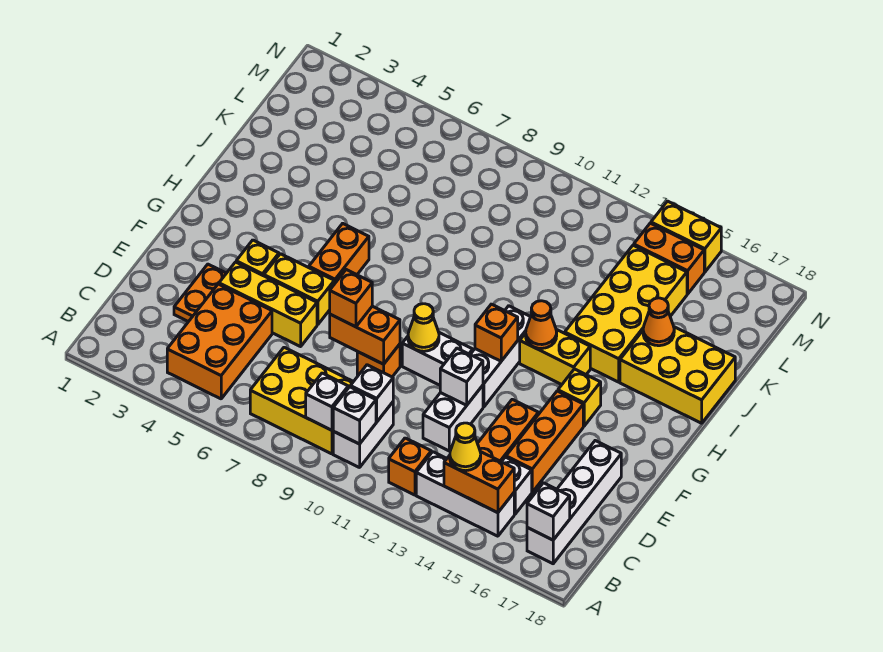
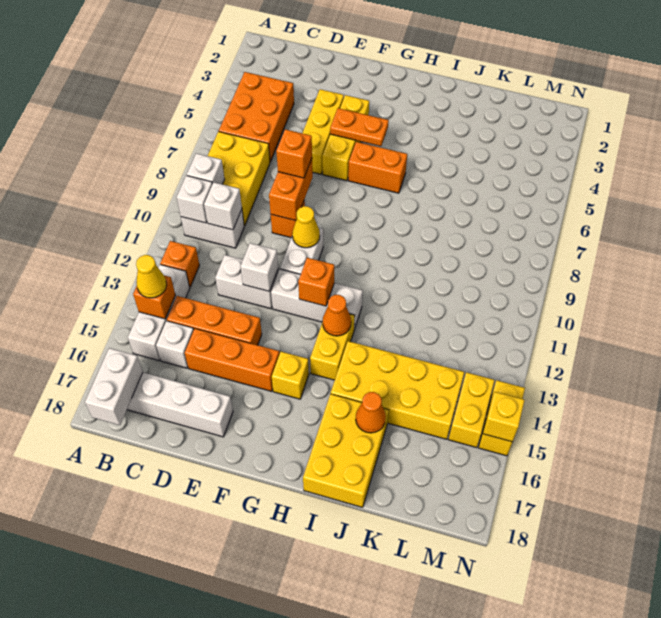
orange brick B4:D5 level 1 -> orange brick B4:C6 level 1
orange brick B14:B15 level 2 -> orange brick B14 level 2
white brick B17 level 2 -> white brick B17:B18 level 2
orange plate D3:E3 level 1 -> orange plate F5:G5 level 2
orange brick M14:M15 level 1 -> yellow brick M14:M15 level 1
none -> yellow brick N15 level 2

